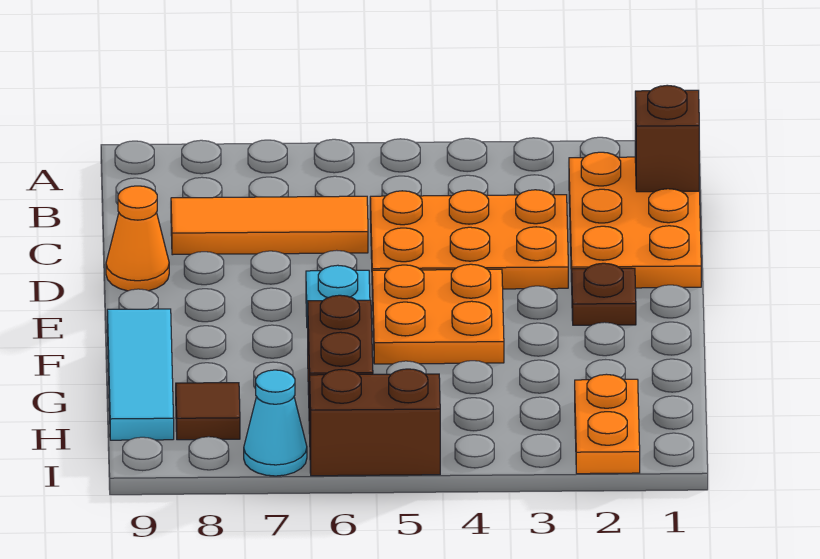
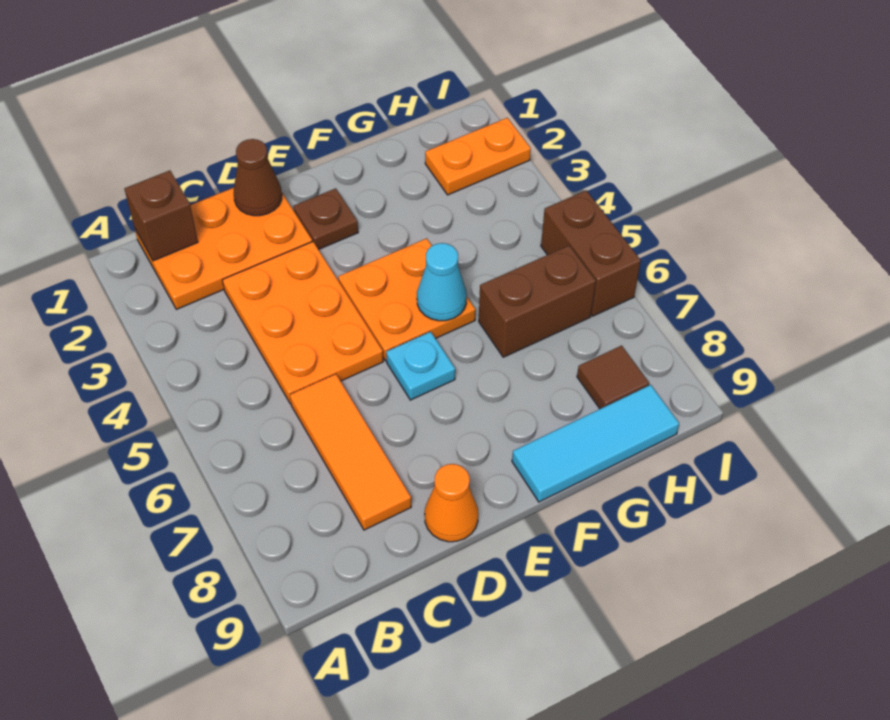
none -> brown cone D1 level 2
cyan cone I7 level 1 -> cyan cone F5 level 2

